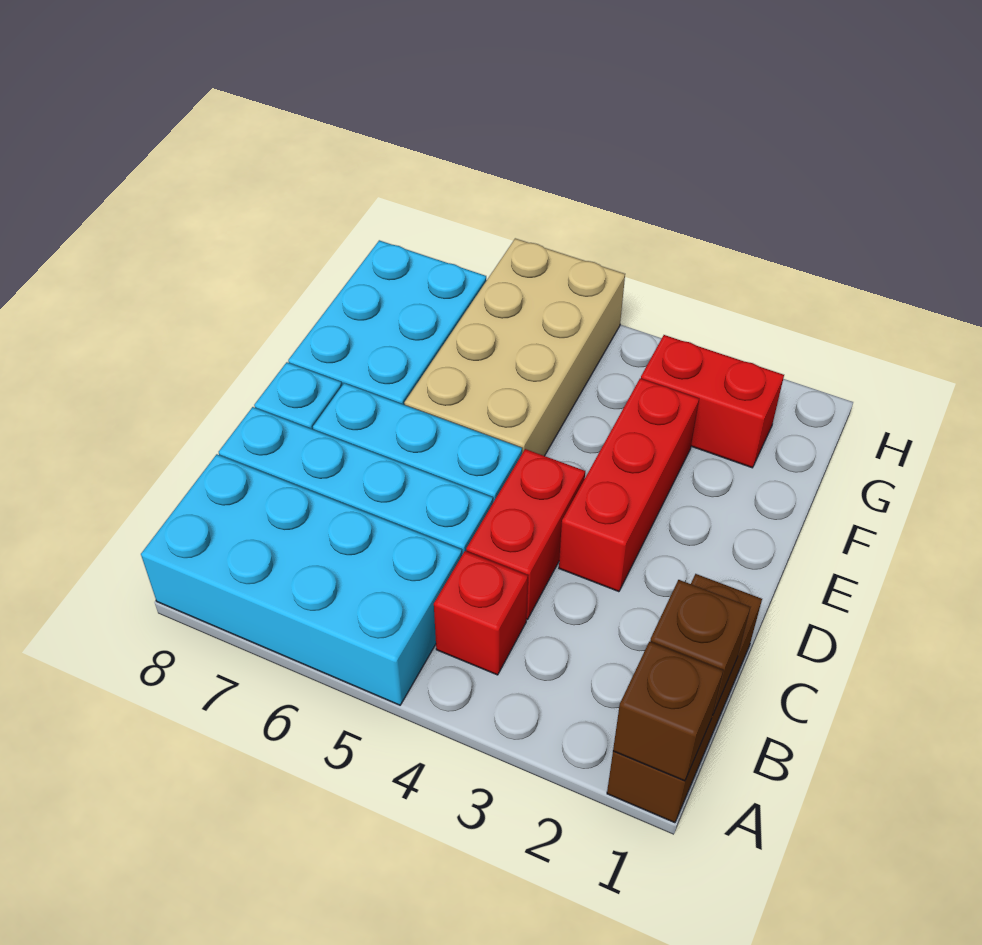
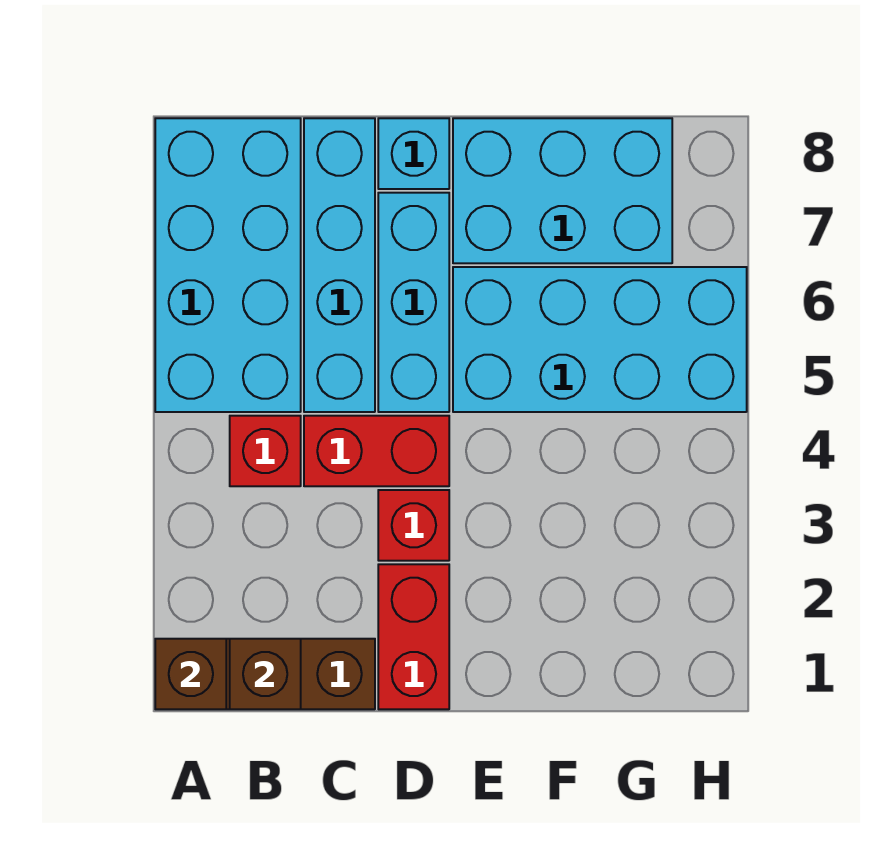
red brick D3:F3 level 1 -> red brick D3 level 1
tan brick E5:H6 level 1 -> cyan brick E5:H6 level 1
red brick G2:G3 level 1 -> red brick D1:D2 level 1

